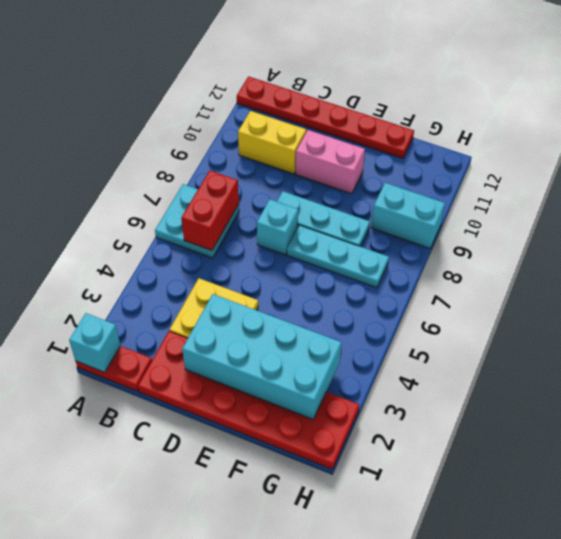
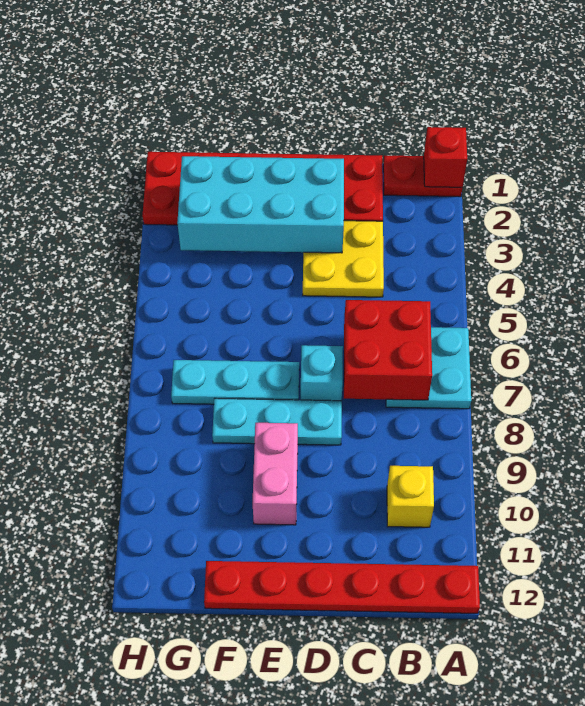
cyan brick A1 level 2 -> red brick A1 level 2
red brick B6:B7 level 2 -> red brick B6:C7 level 2
yellow brick B10:C10 level 1 -> yellow brick B10 level 1
pink brick D10:E10 level 1 -> pink brick E9:E10 level 1
cyan brick G9:H9 level 1 -> none

